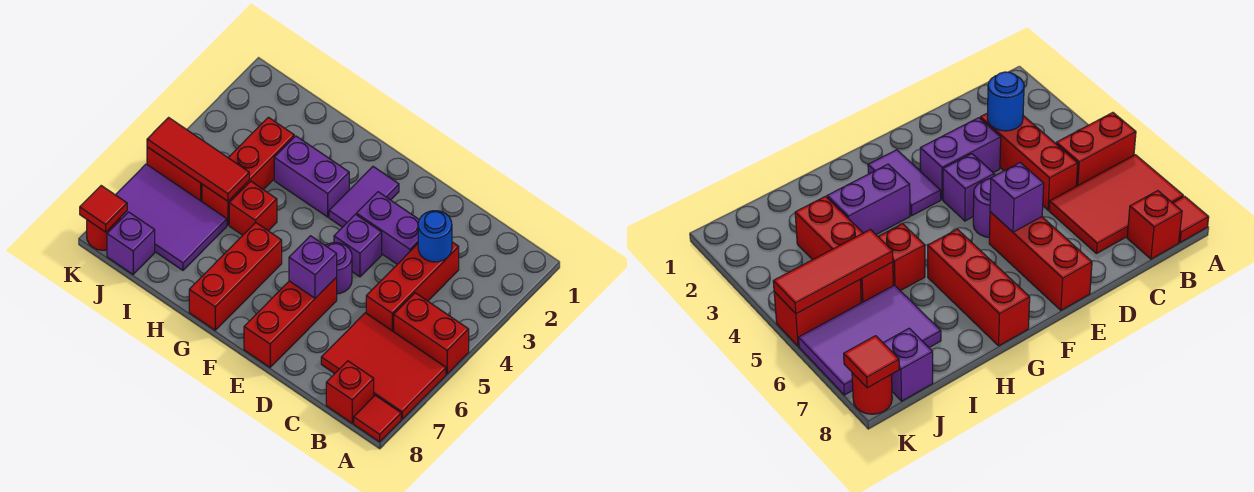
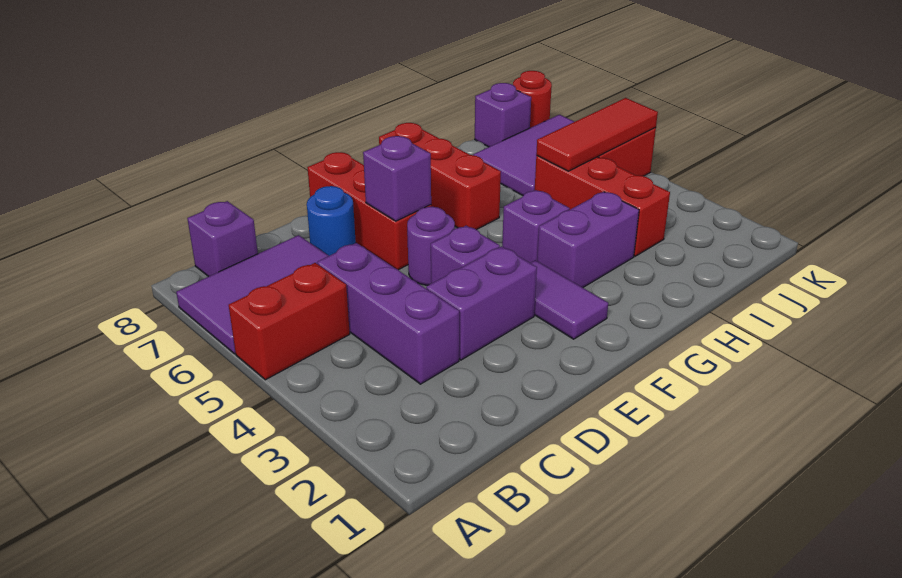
red tile A6:C7 level 1 -> purple tile A6:C7 level 1
red tile A8 level 1 -> none
red brick B8 level 1 -> purple brick B8 level 1
red brick C3:C5 level 1 -> purple brick C3:C5 level 1
blue round brick C3 level 2 -> blue round brick D7 level 1
none -> purple brick G4 level 1
red brick H5 level 1 -> none
red tile K8 level 2 -> none

